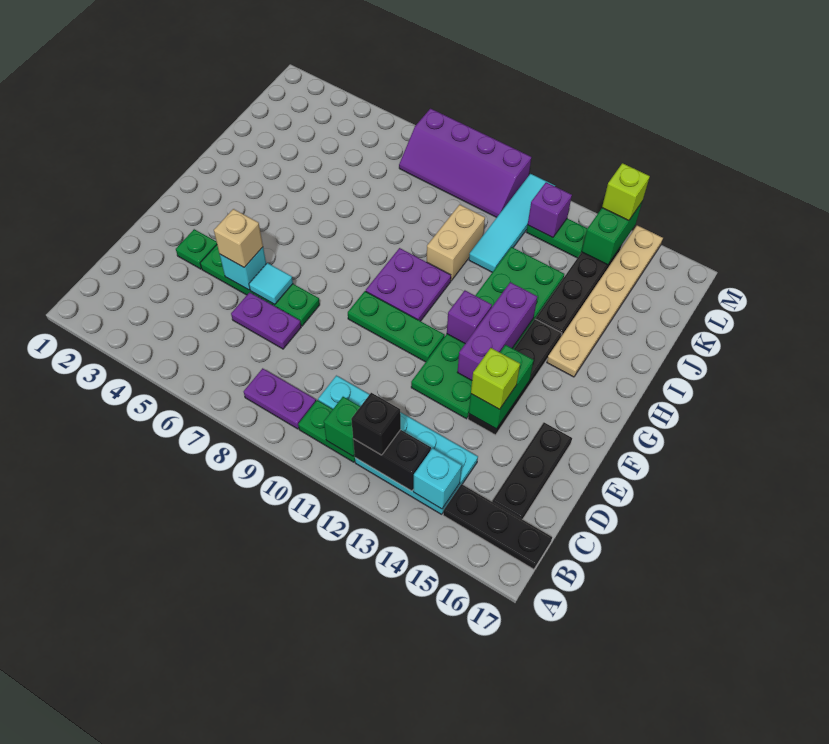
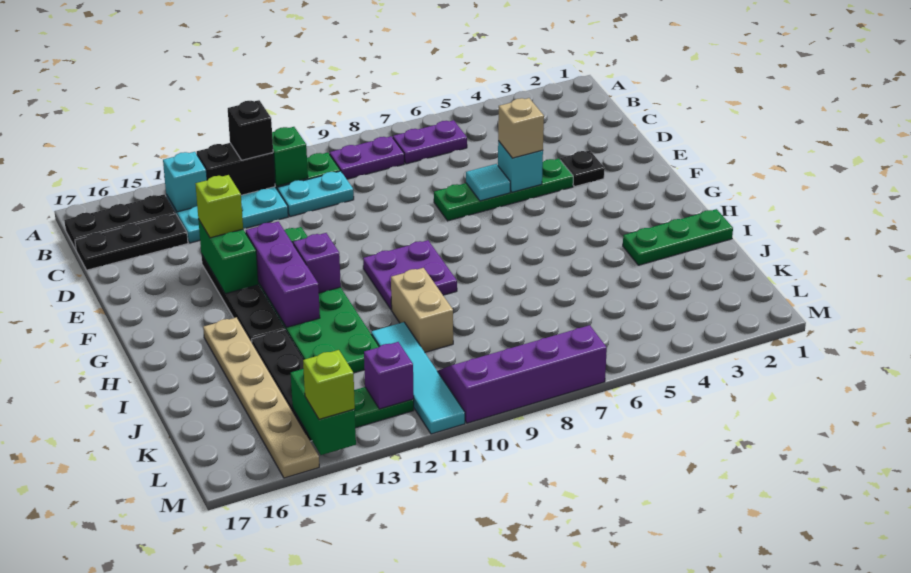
black plate C16:E16 level 1 -> black plate C15:C17 level 1
purple plate D6:D7 level 1 -> purple plate B6:B7 level 1
green plate E3 level 1 -> black plate E3 level 1
green plate F9:F11 level 1 -> green plate I1:I3 level 1

